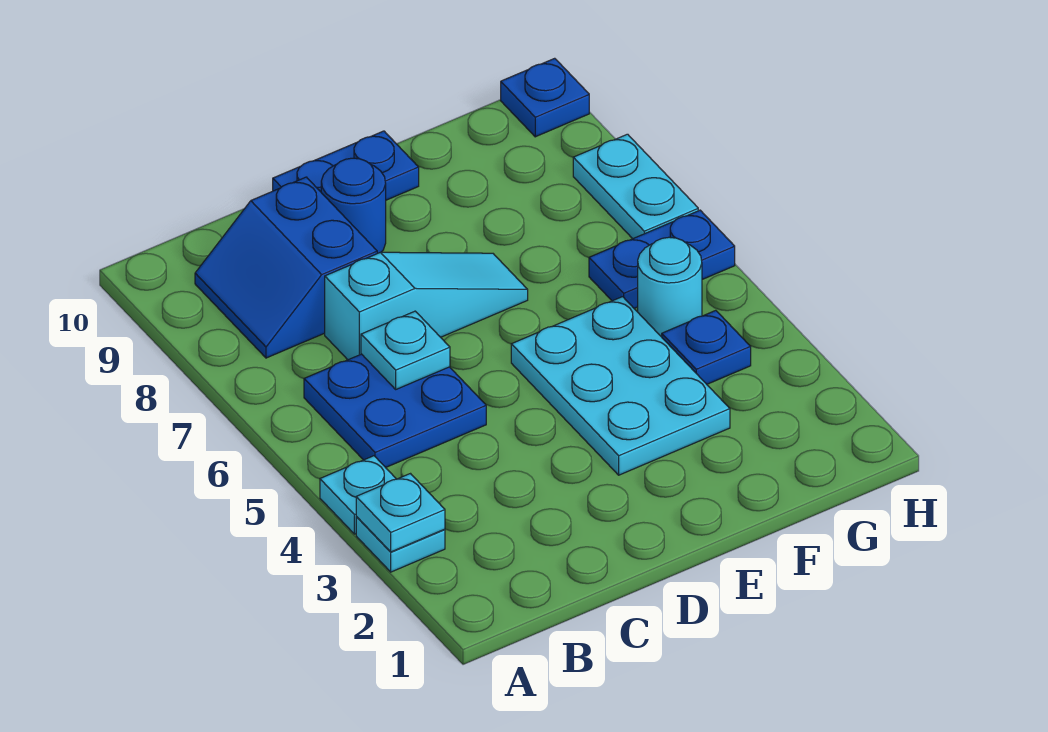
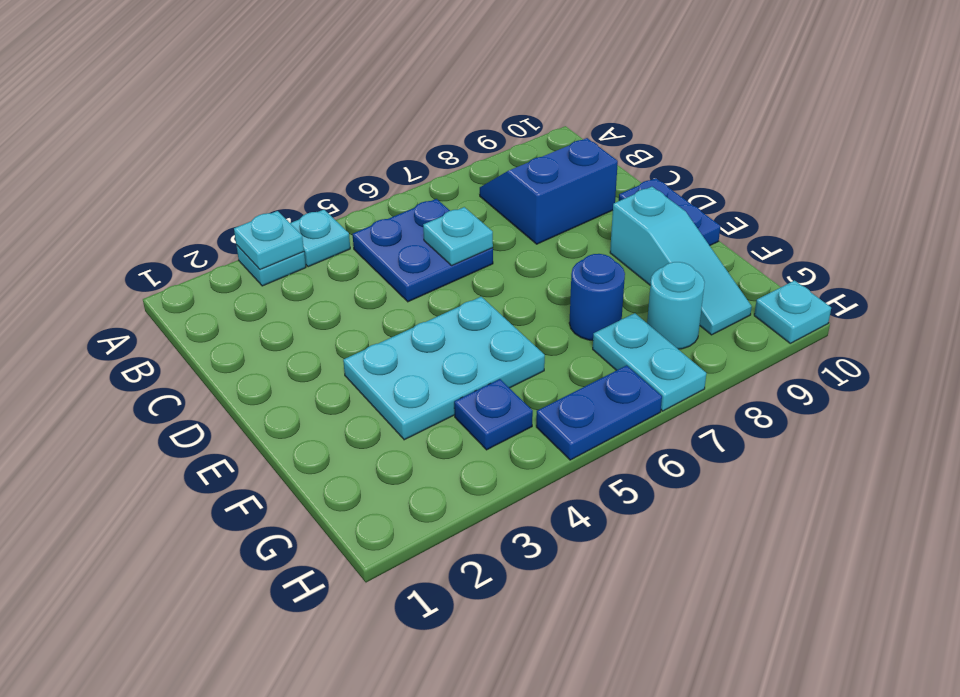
cyan slope C7:E7 level 1 top C -> cyan slope E9:G9 level 1 top E
blue round brick D9 level 1 -> blue round brick F7 level 1
cyan round brick G5 level 1 -> cyan round brick G8 level 1
blue plate G6:H6 level 1 -> blue plate H5:H6 level 1
cyan plate H7:H8 level 1 -> cyan plate G7:H7 level 1
blue plate H10 level 1 -> cyan plate H10 level 1

